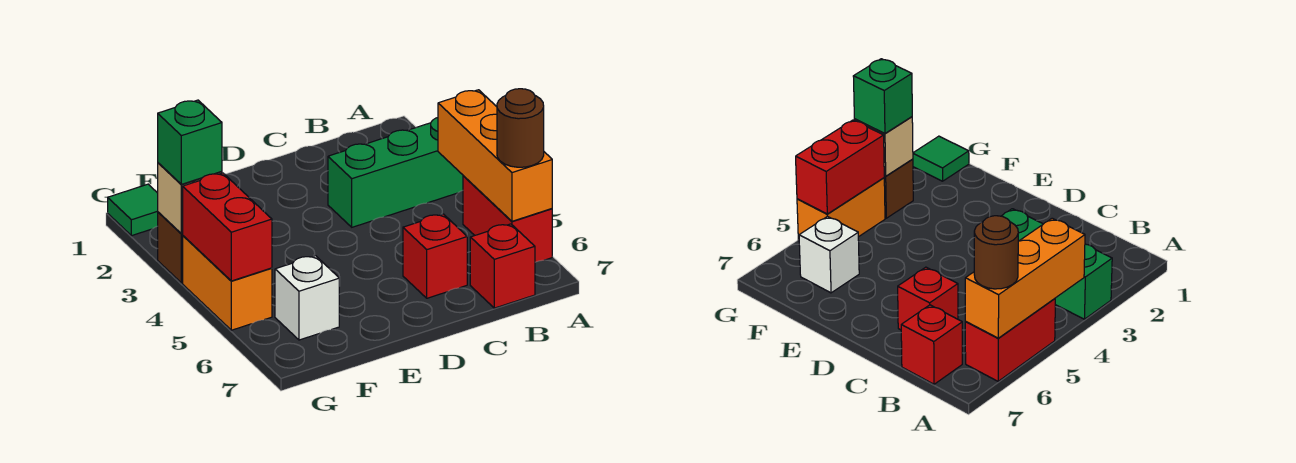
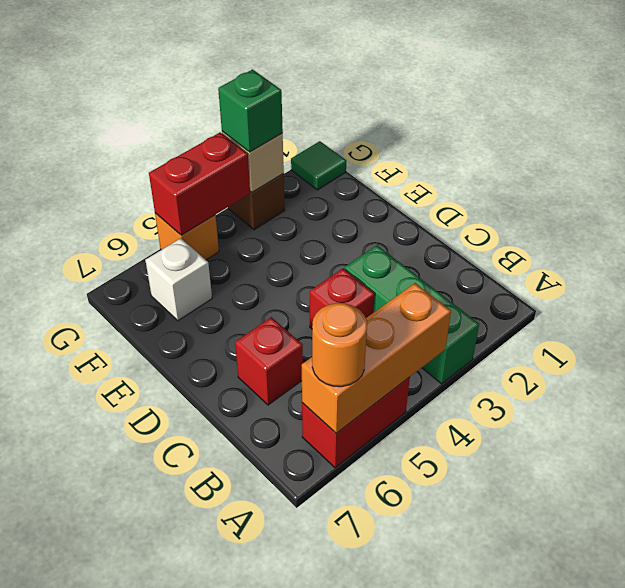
brown round brick A6 level 3 -> orange round brick A6 level 3
red brick B7 level 1 -> red brick C4 level 1
orange brick G4:G5 level 1 -> orange brick G5 level 1

